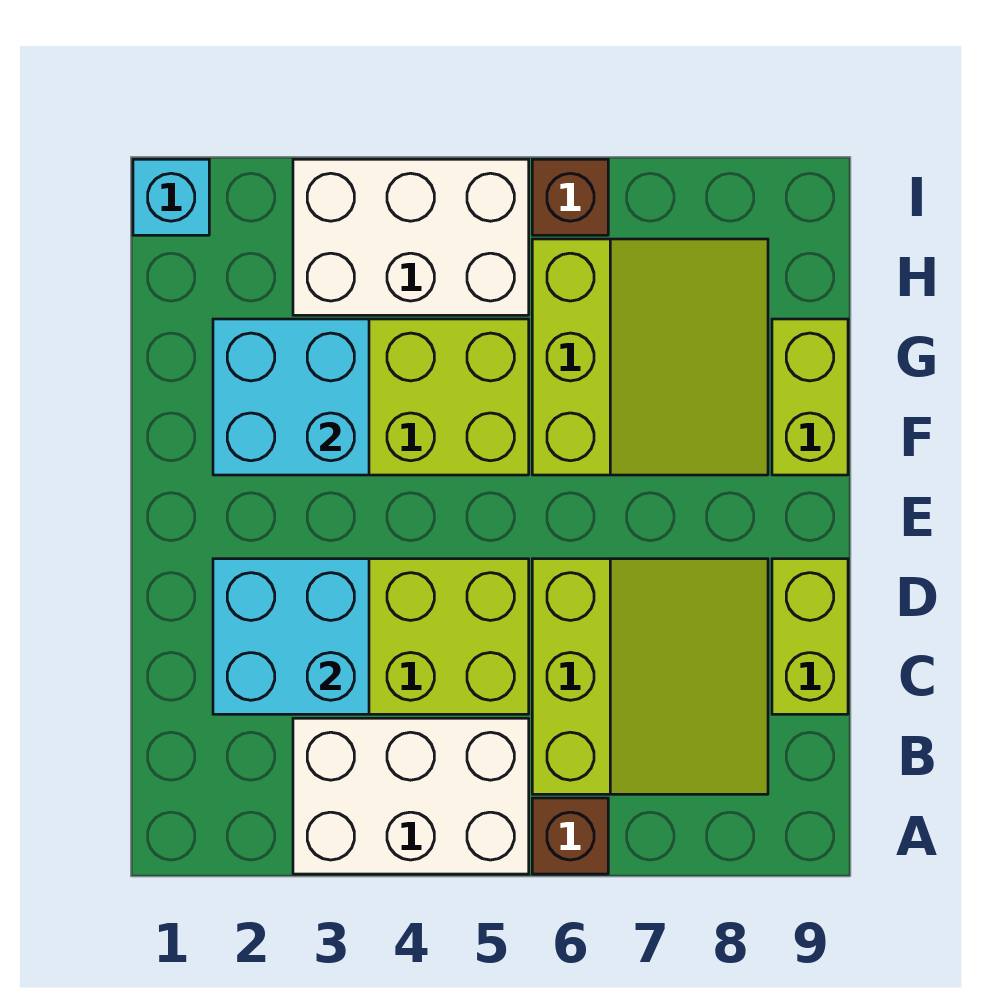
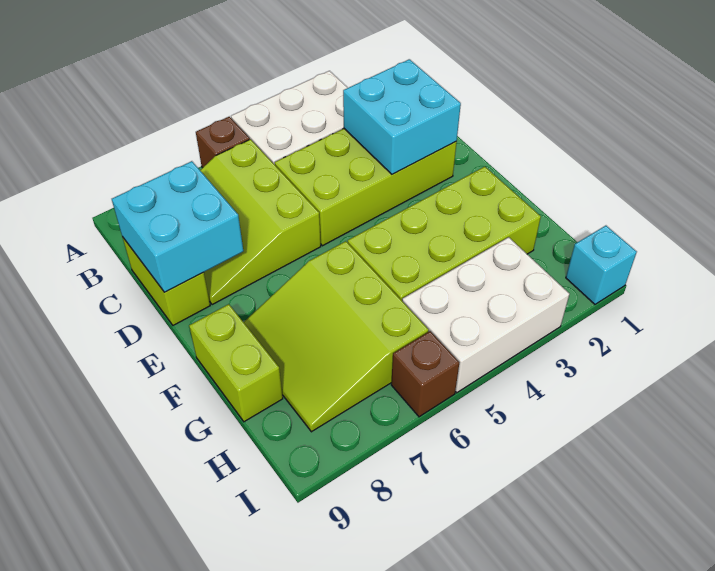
cyan brick F2:G3 level 2 -> cyan brick C8:D9 level 2

